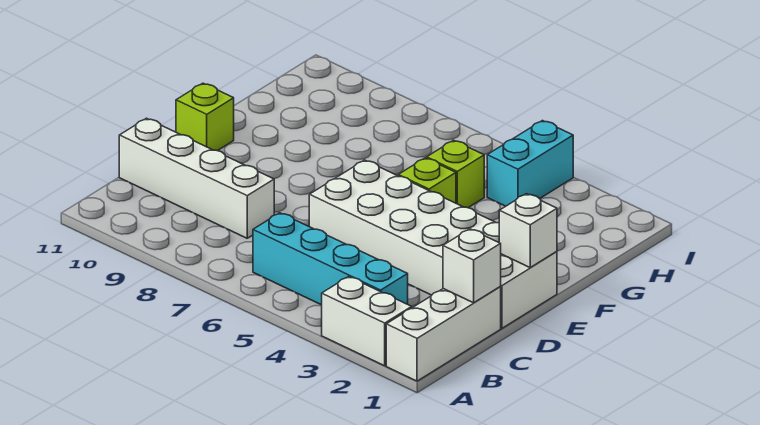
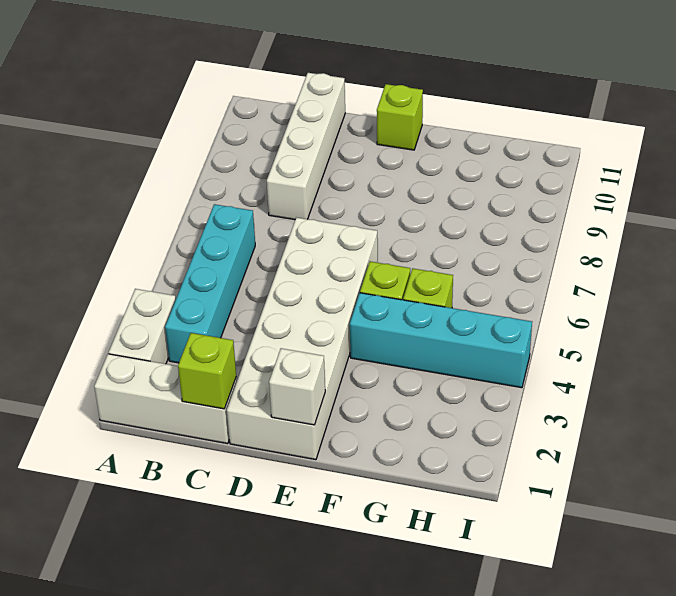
white brick C1 level 2 -> lime brick C1 level 2
cyan brick H4:I4 level 1 -> cyan brick F4:I4 level 1

